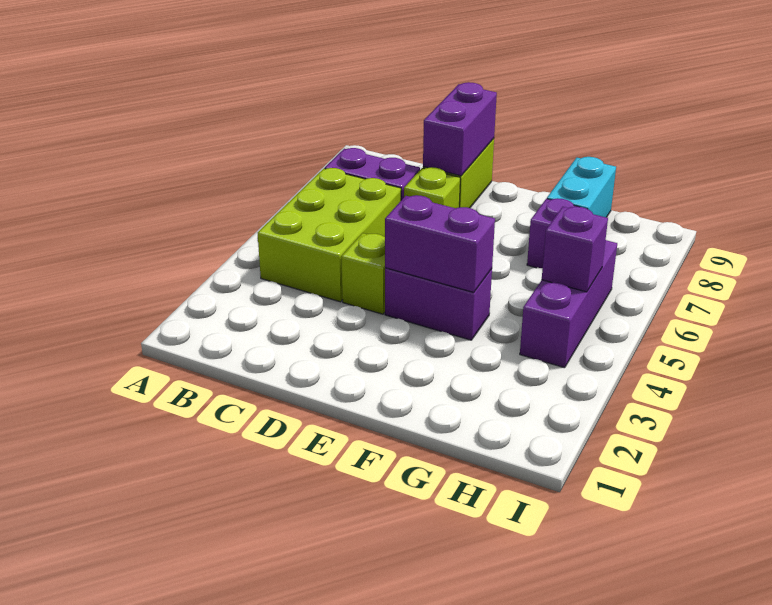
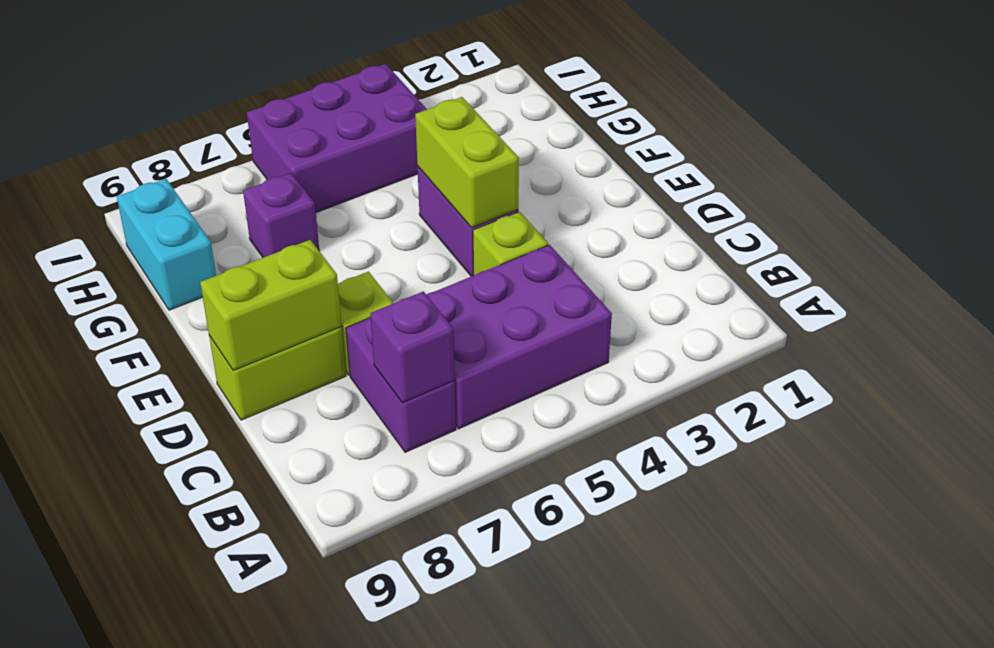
lime brick B4:C6 level 1 -> purple brick B4:C6 level 1
purple brick D8:D9 level 2 -> lime brick D8:D9 level 2
purple brick E4:F4 level 2 -> lime brick E4:F4 level 2
cyan brick G8:G9 level 1 -> cyan brick G9:H9 level 1
purple brick H4:H6 level 1 -> purple brick H4:I6 level 1
purple brick H5 level 2 -> purple brick B7 level 2

